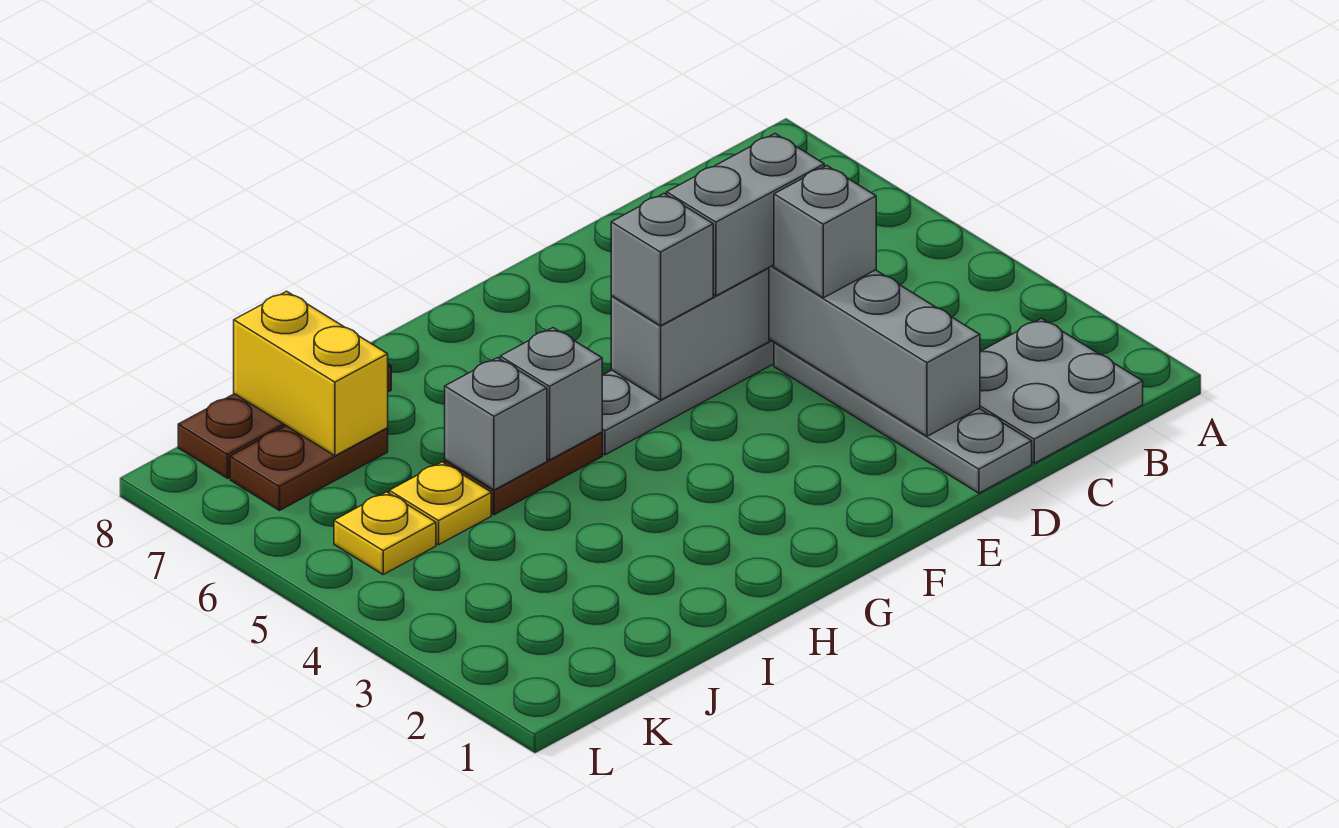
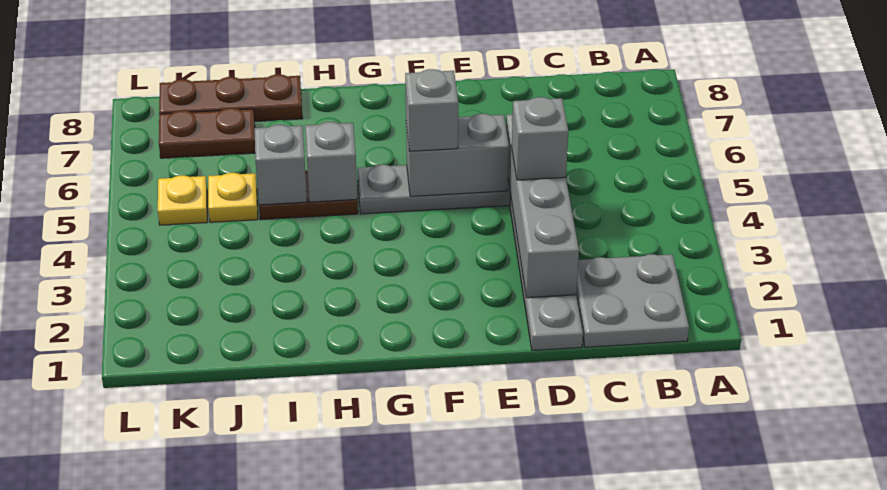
grey brick D5:E5 level 3 -> none
yellow brick J7:J8 level 2 -> none

